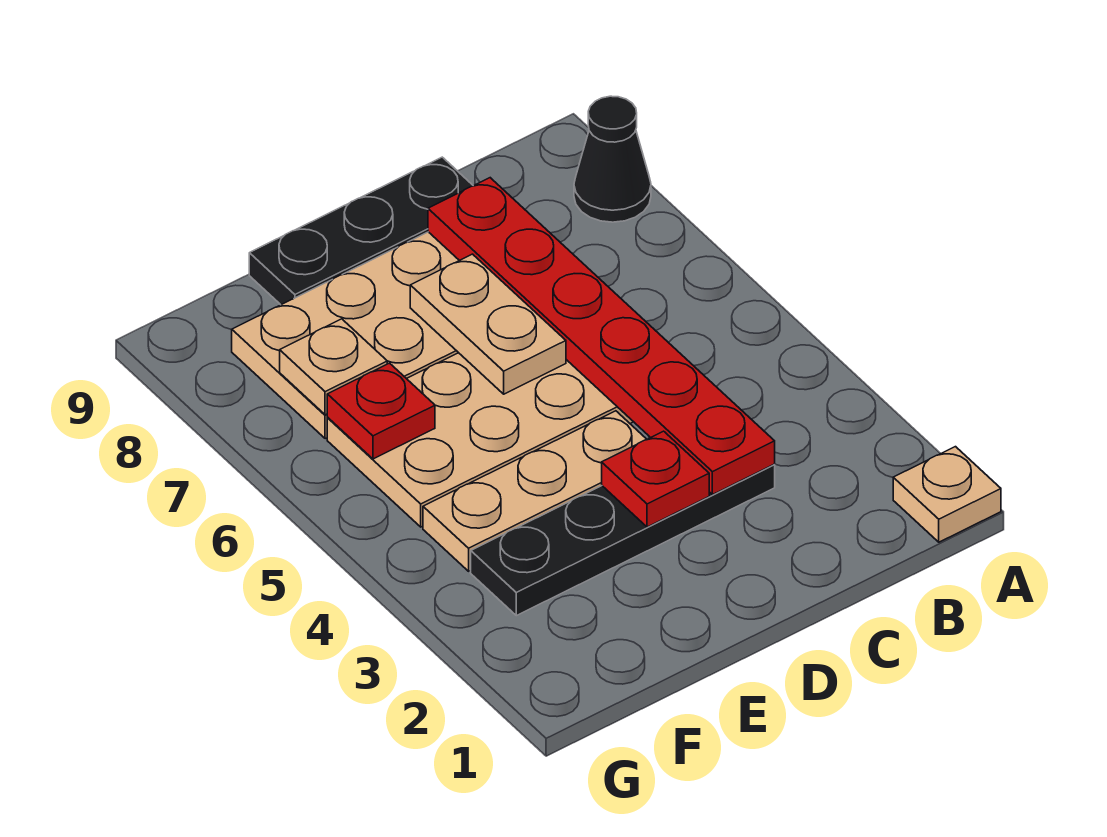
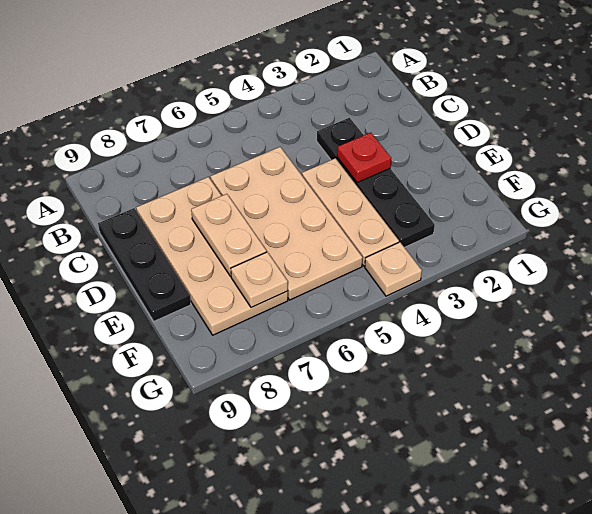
tan plate A1 level 1 -> tan plate G4 level 1
black cone A8 level 1 -> none
red plate C3:C8 level 2 -> none
tan plate D6:D7 level 2 -> tan plate D7:E7 level 2
red plate F6 level 2 -> none

